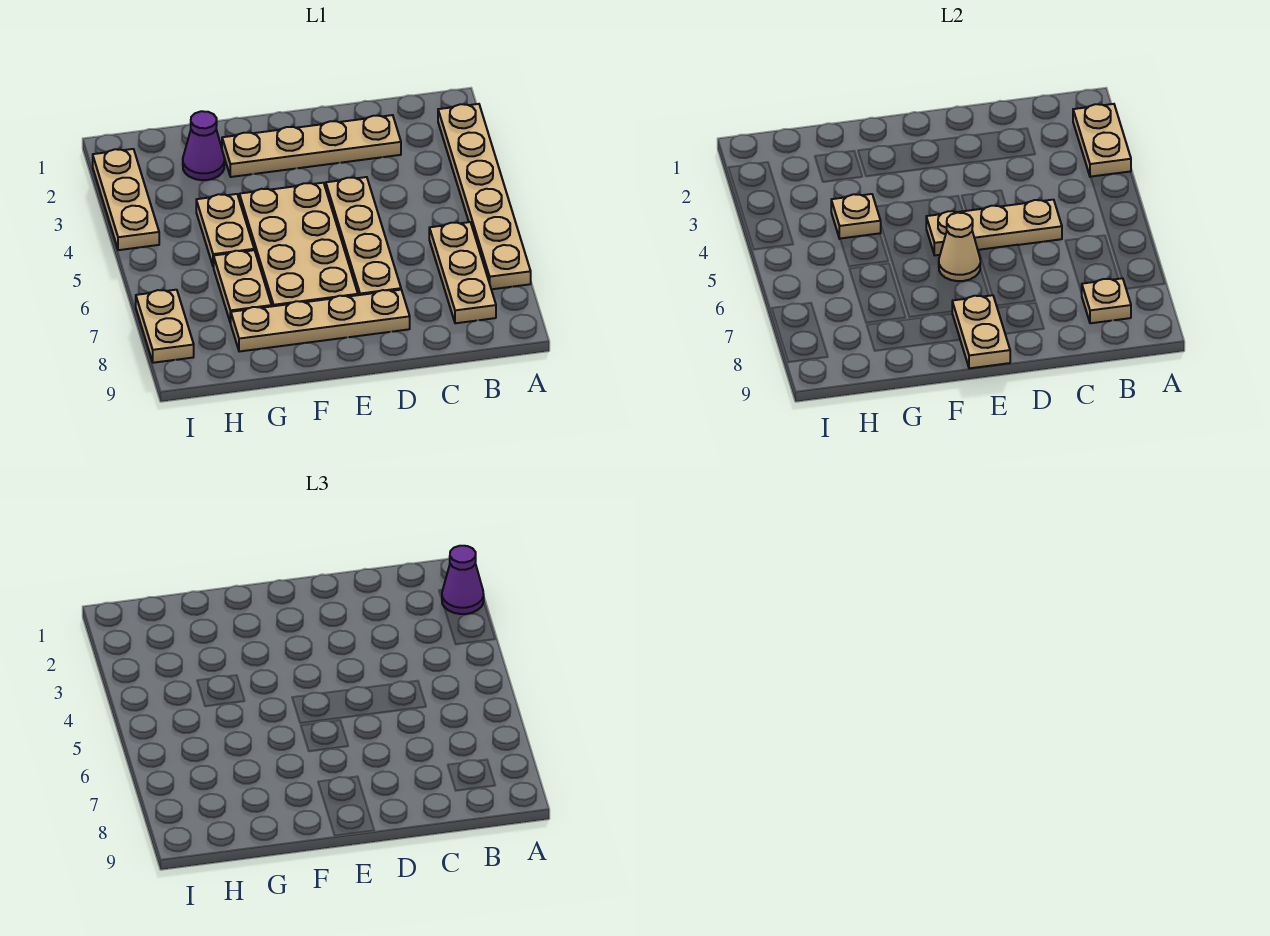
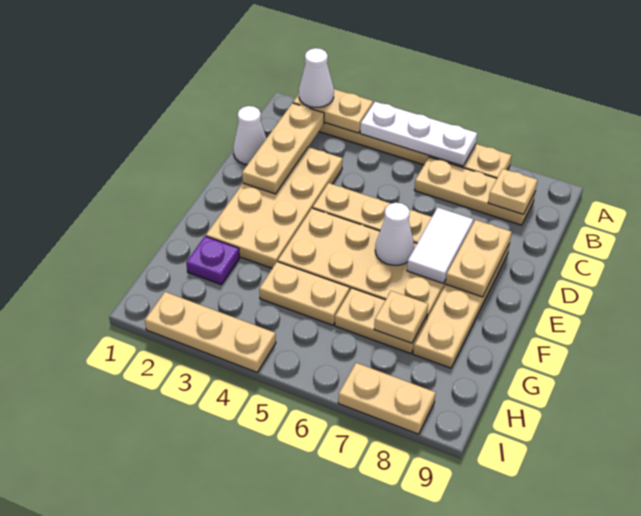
purple cone A2 level 3 -> white cone A2 level 3
none -> white plate A4:A6 level 2
none -> white cone C1 level 1
tan plate C2:F2 level 1 -> tan plate C2:F3 level 1
tan plate C5:E5 level 2 -> tan plate B2:D2 level 2
none -> white tile D7:E7 level 2
tan cone E6 level 2 -> white cone E6 level 2
tan plate E8:E9 level 2 -> tan plate D8:E8 level 2
purple cone G2 level 1 -> purple plate G2 level 1
tan plate G4 level 2 -> tan plate G7 level 2

